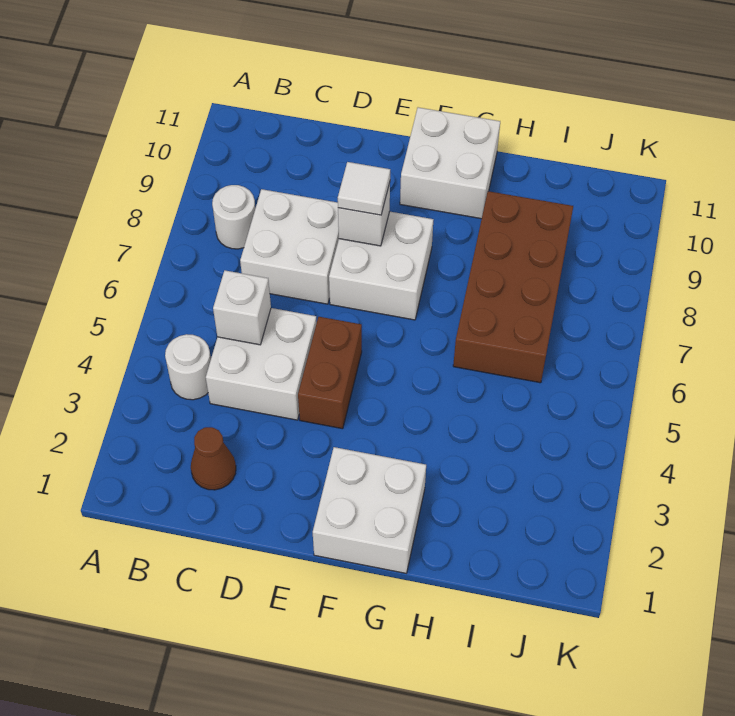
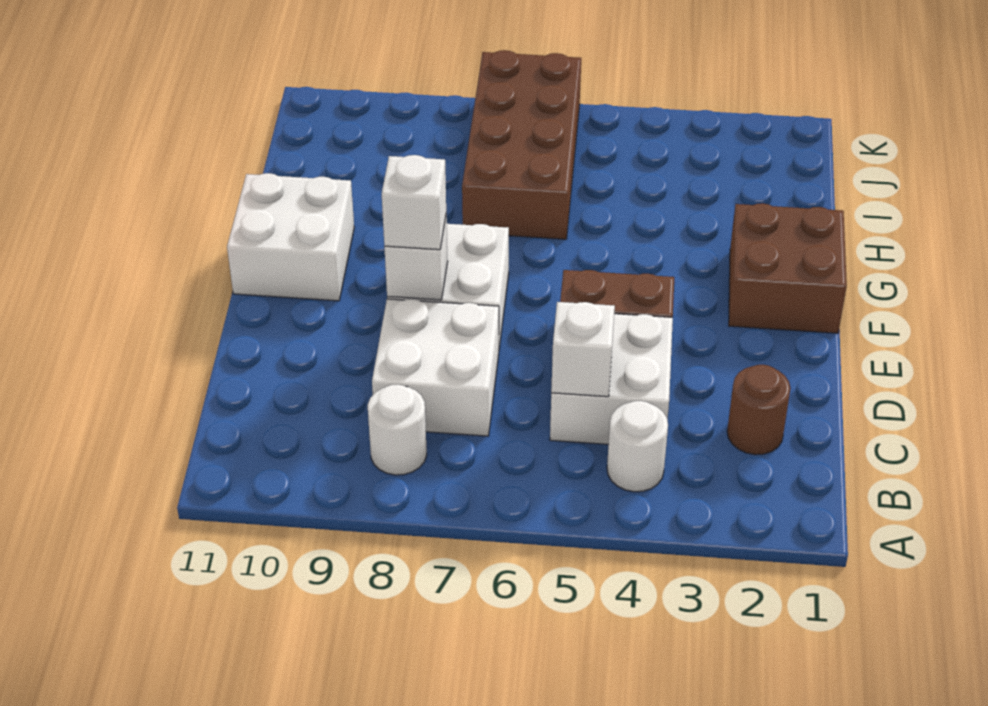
brown cone C2 level 1 -> brown round brick C2 level 1
white tile E8 level 3 -> white brick E8 level 3
white brick F1:G2 level 1 -> brown brick F1:G2 level 1
brown brick H6:I9 level 1 -> brown brick H6:K7 level 1

